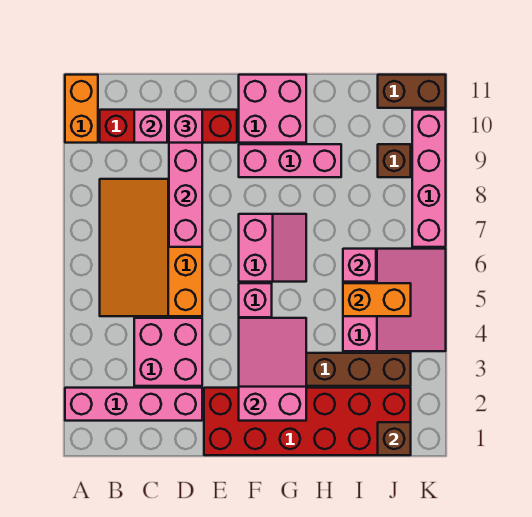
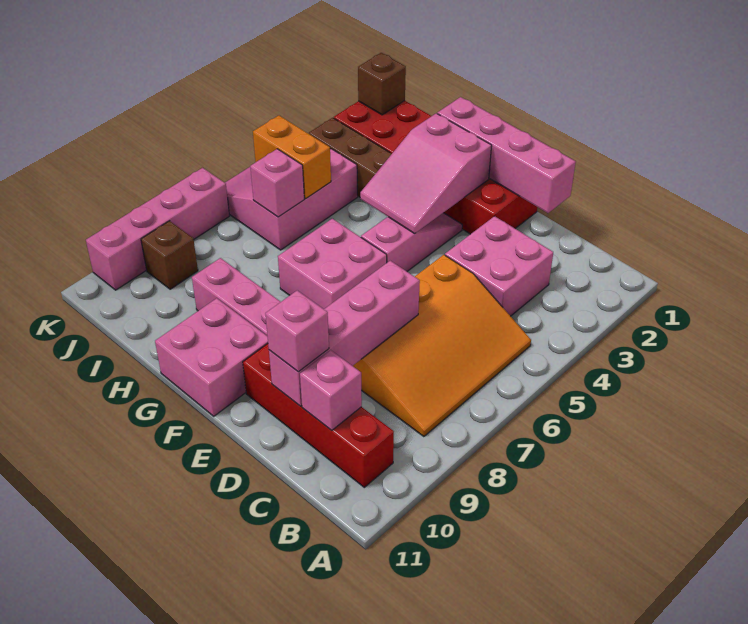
pink brick A2:D2 level 1 -> pink brick D1:G1 level 2
orange brick A10:A11 level 1 -> none
pink slope F6:G7 level 1 top F -> pink brick F6:G7 level 1
brown brick J11:K11 level 1 -> none

